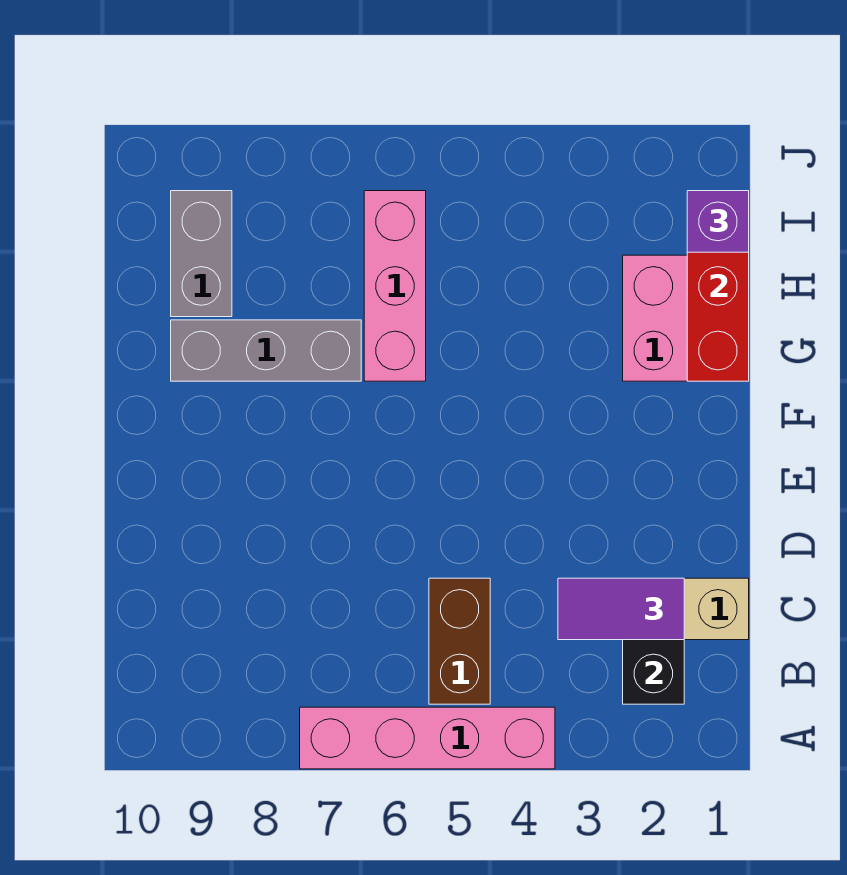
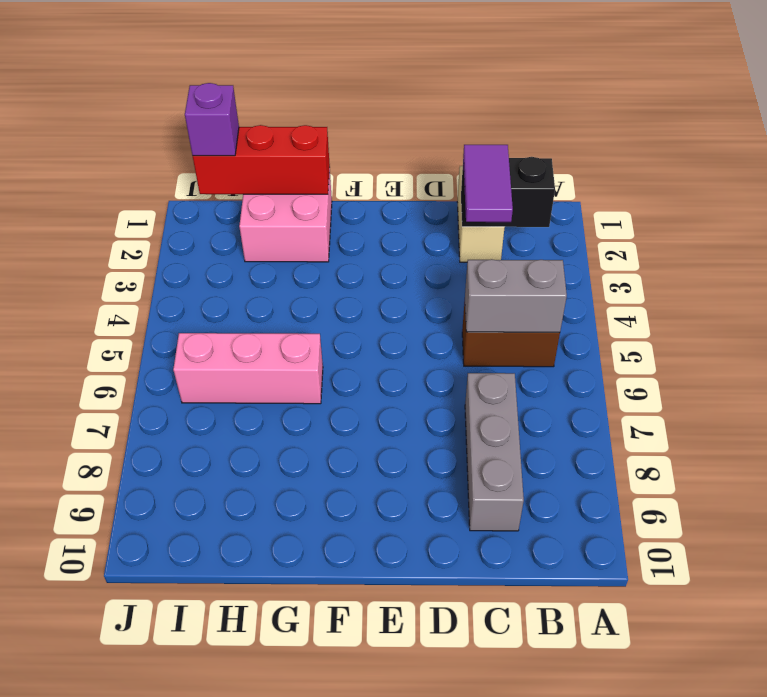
pink brick A4:A7 level 1 -> none
grey brick G7:G9 level 1 -> grey brick C7:C9 level 1
grey brick H9:I9 level 1 -> grey brick B5:C5 level 2

